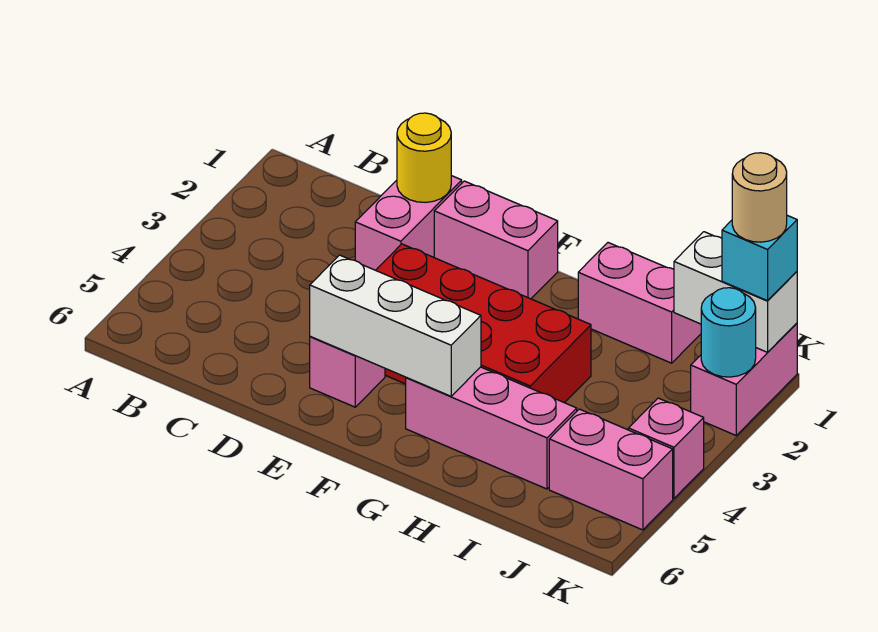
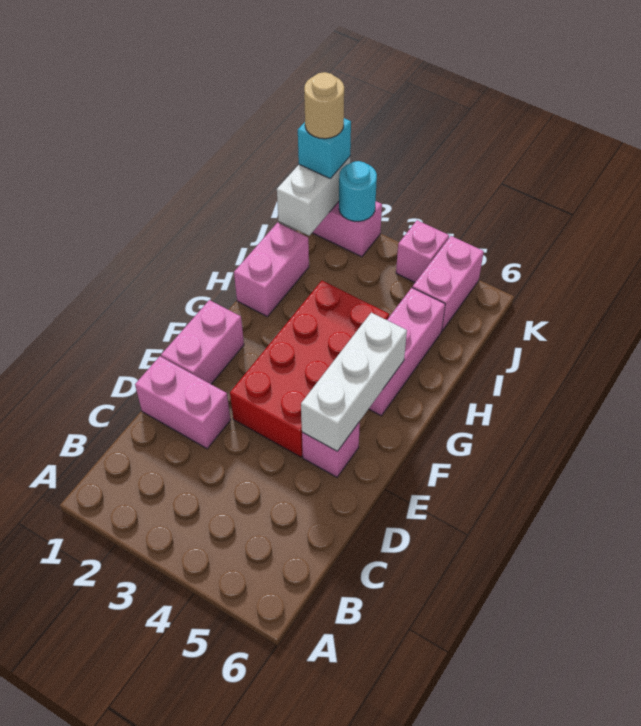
yellow round brick D1 level 2 -> none

